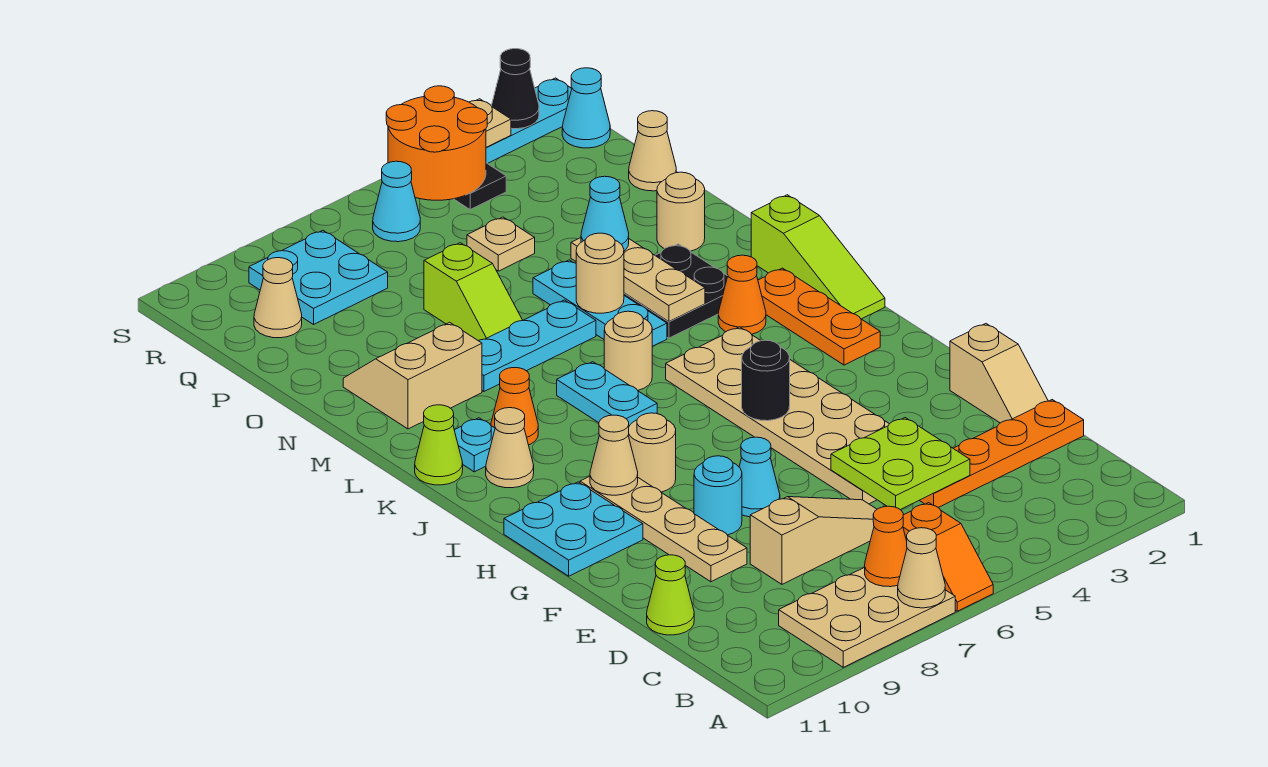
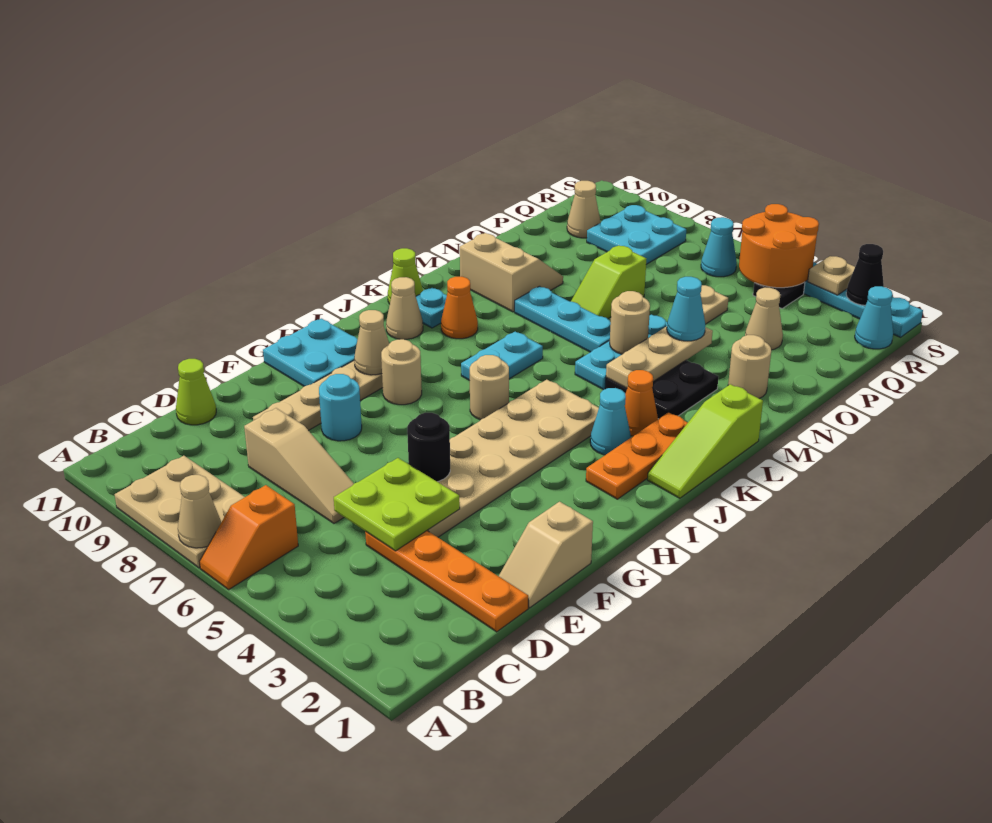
orange cone B7 level 2 -> none
cyan cone F7 level 1 -> cyan cone J3 level 1
black round brick H5 level 2 -> black round brick F5 level 2
tan round brick K6 level 1 -> tan round brick I6 level 1
tan cone P1 level 1 -> tan cone P3 level 1

